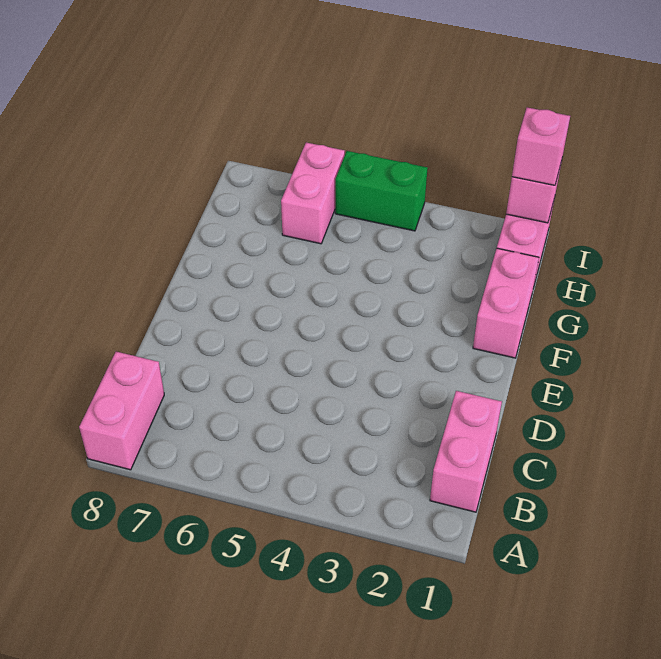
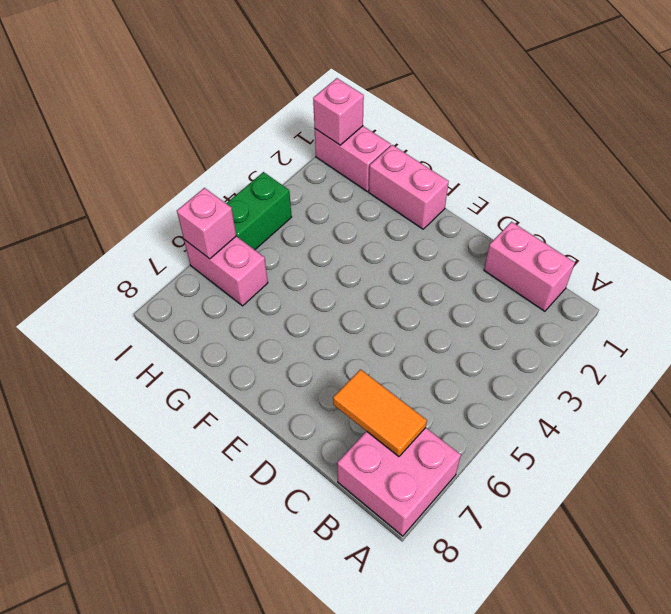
pink brick A8:B8 level 1 -> pink brick A7:B8 level 1
none -> orange tile B7:C7 level 2
pink brick I1 level 3 -> pink brick I6 level 2

